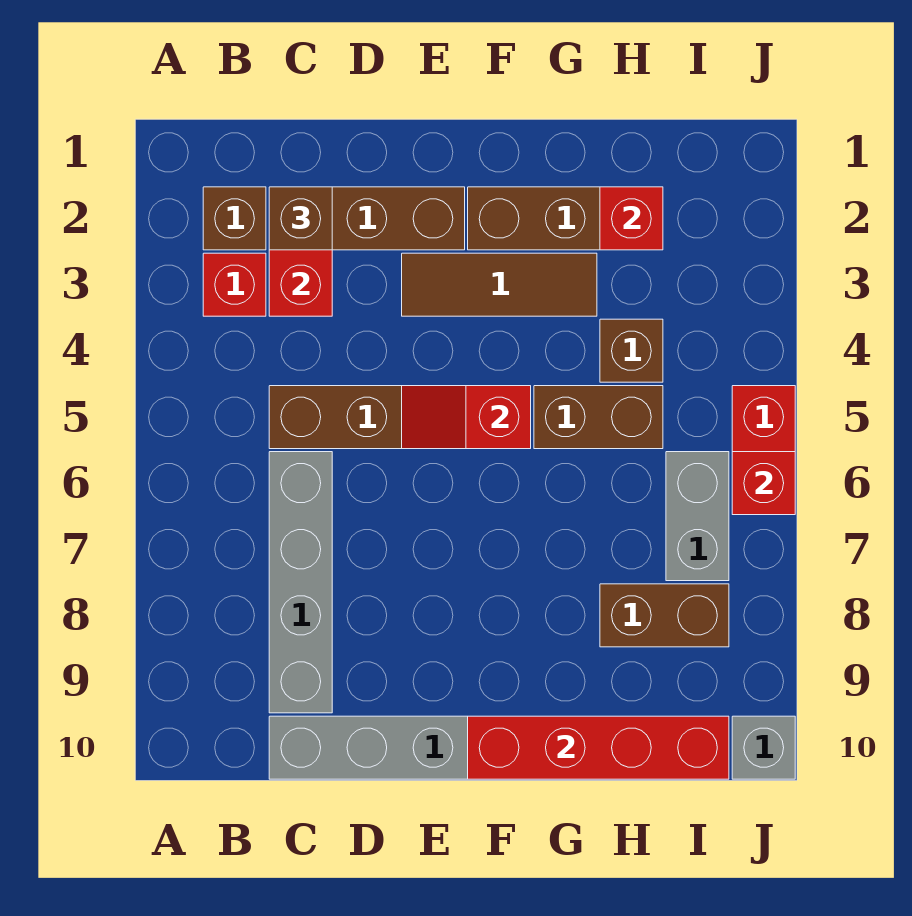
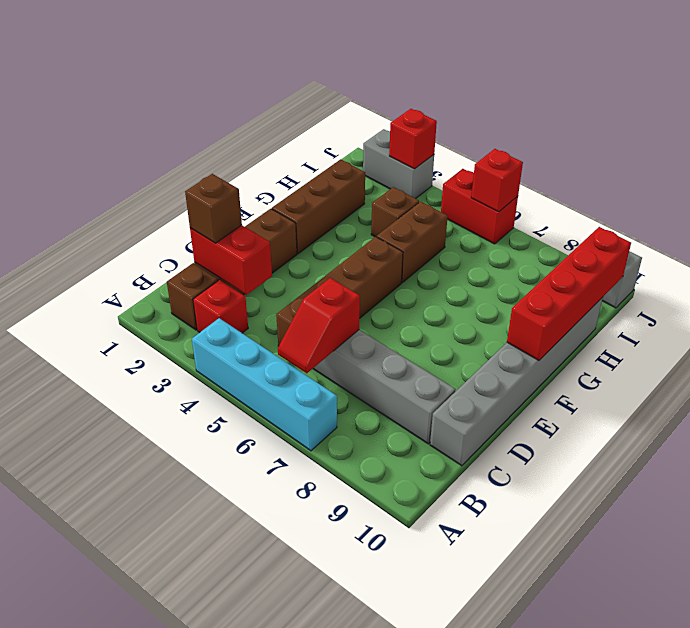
none -> cyan brick A4:A7 level 1
brown tile E3:G3 level 1 -> none
red slope E5:F5 level 2 top F -> red slope B6:C6 level 2 top C
red brick H2 level 2 -> red brick J3 level 2
brown brick H8:I8 level 1 -> none
grey brick I6:I7 level 1 -> grey brick J2:J3 level 1

